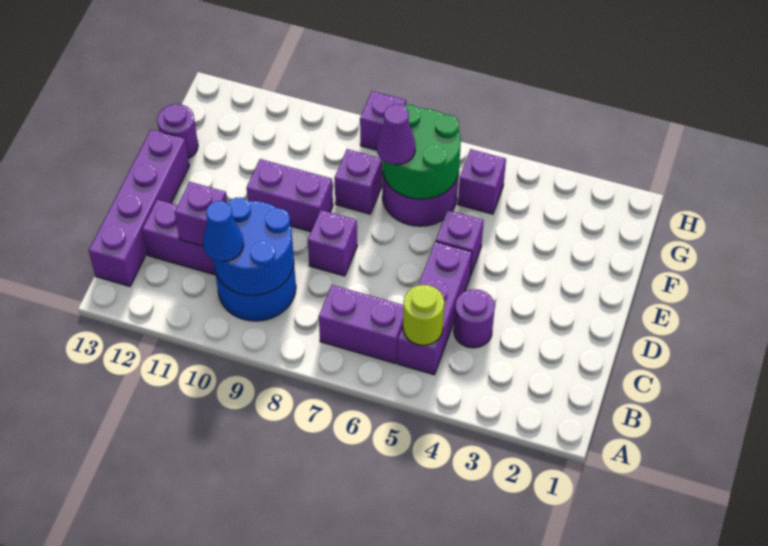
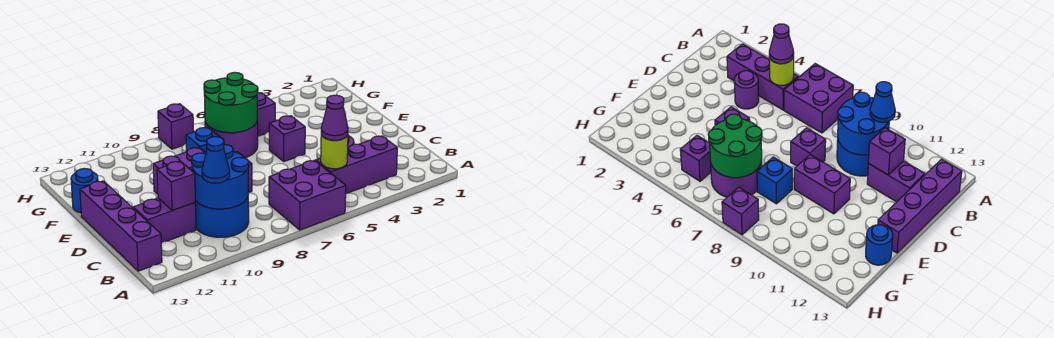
purple brick B5:D5 level 1 -> purple brick B3:B5 level 1
purple brick B6:B7 level 1 -> purple brick A6:B7 level 1
purple cone F7 level 3 -> purple cone B5 level 3
purple brick F8 level 1 -> blue brick F8 level 1
purple round brick F13 level 1 -> blue round brick F13 level 1

